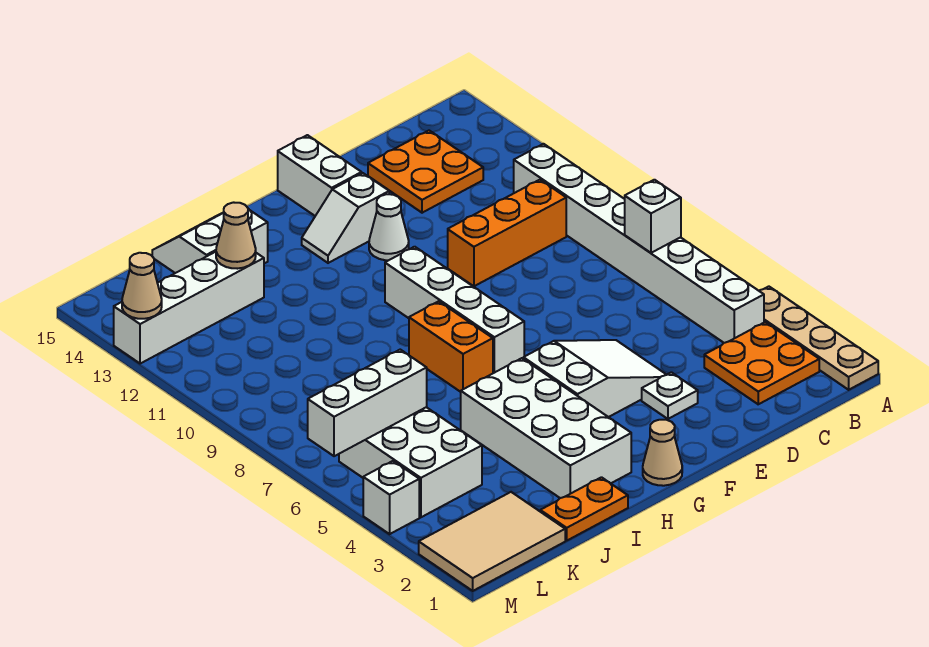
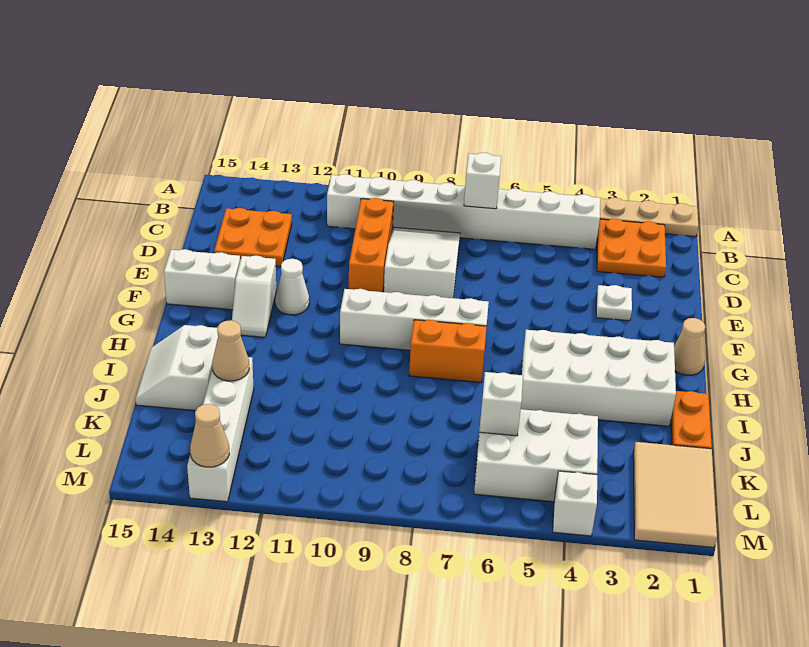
white slope E4:G5 level 1 top G -> white slope C8:E9 level 1 top E
white brick K6:M6 level 2 -> white brick K6 level 2

